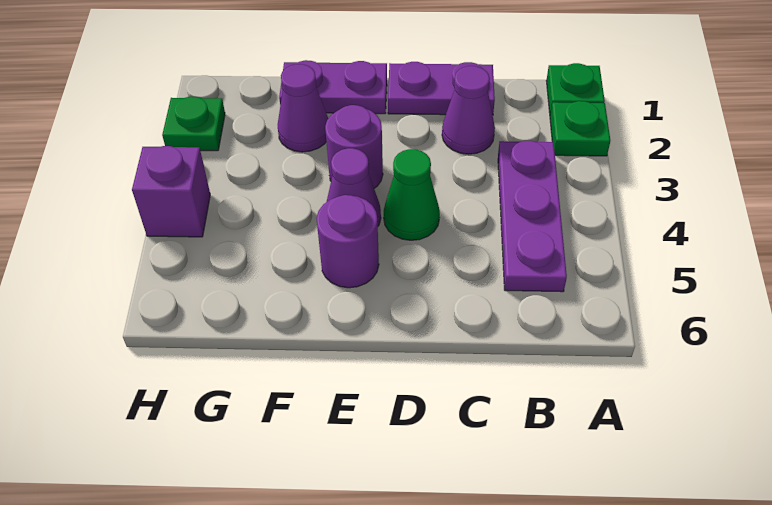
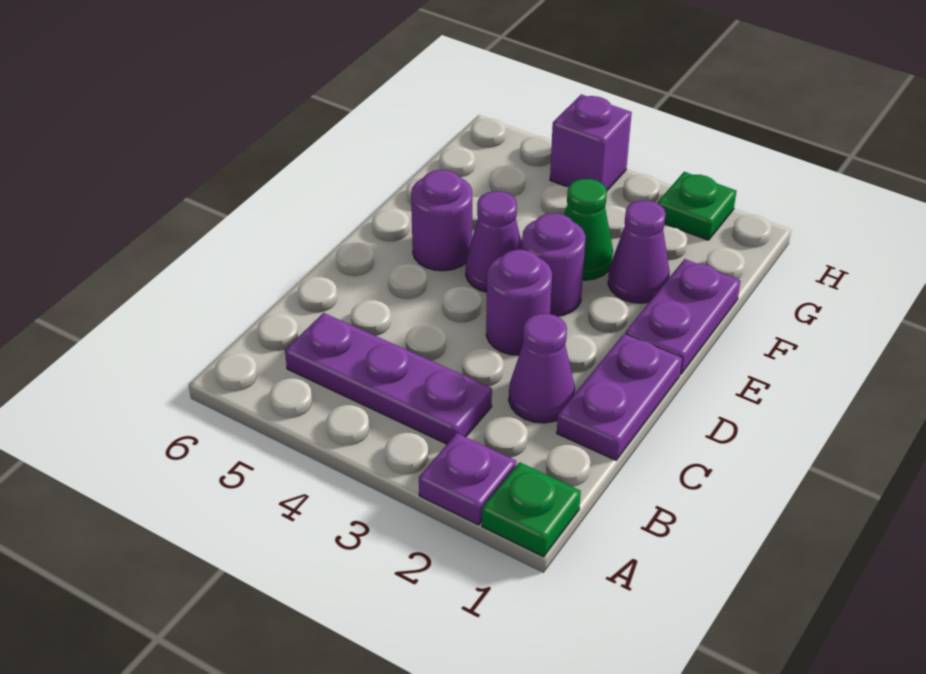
green plate A2 level 1 -> purple plate A2 level 1
none -> purple round brick D3 level 1
green cone D4 level 1 -> green cone F3 level 1

